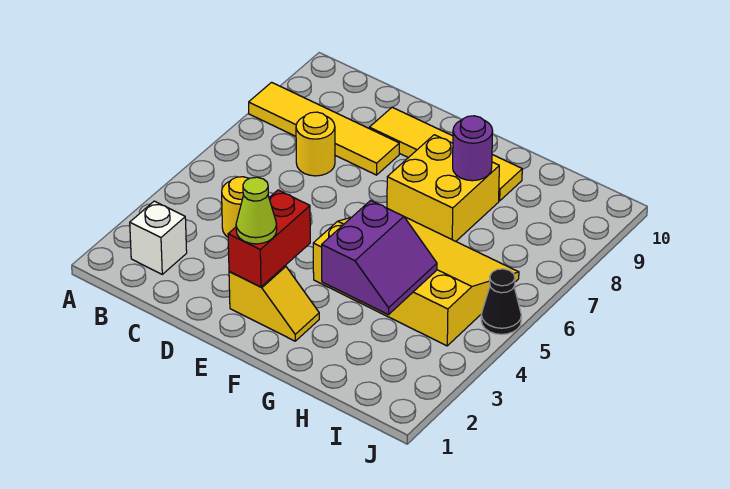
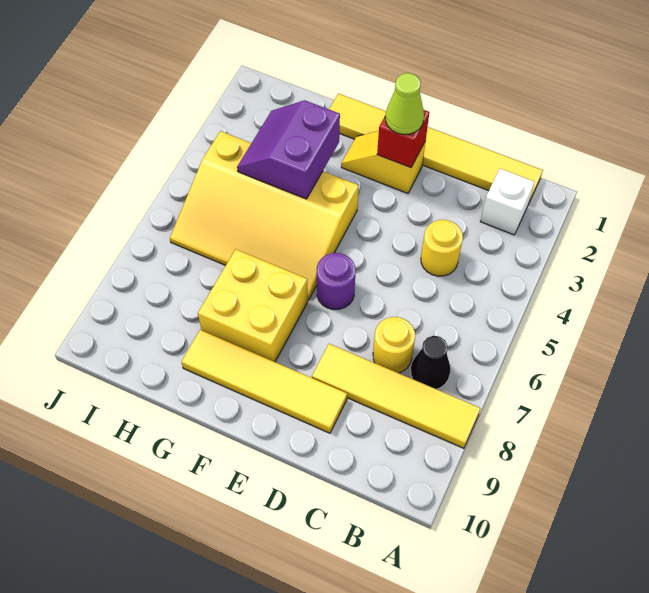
none -> yellow tile B1:G1 level 1
red brick E2:E3 level 2 -> red brick E2 level 2
purple round brick G8 level 2 -> purple round brick E6 level 1
black cone J5 level 1 -> black cone B7 level 1

